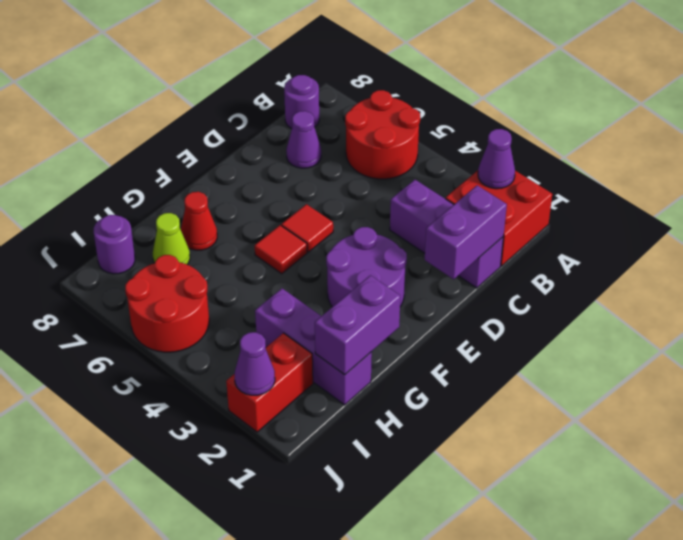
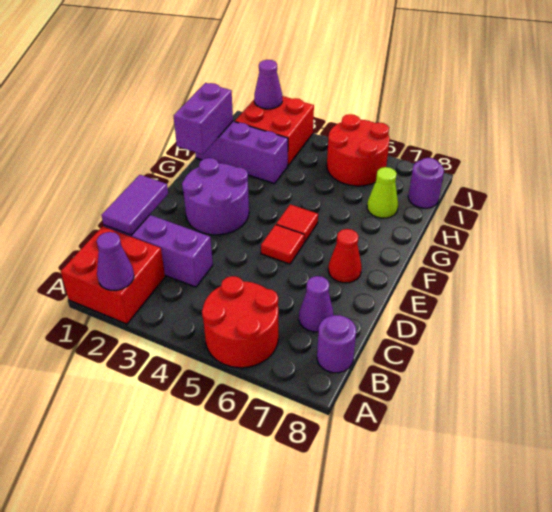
purple brick C1:D1 level 2 -> purple tile C1:D1 level 2
red cone G7 level 1 -> red cone E7 level 1
red brick I2:J2 level 1 -> red brick I2:J3 level 1

